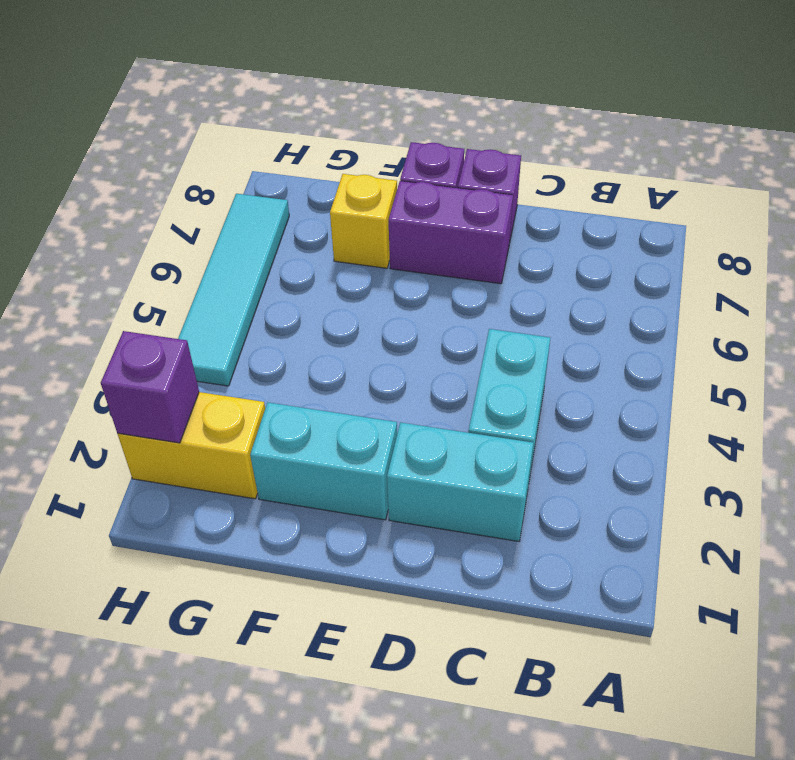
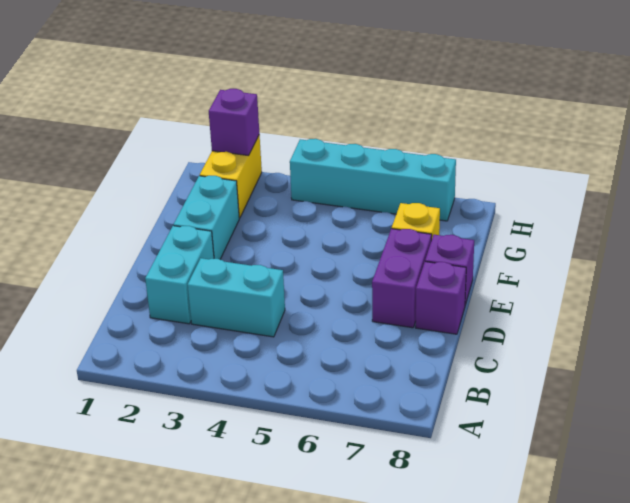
cyan tile H4:H7 level 1 -> cyan brick H4:H7 level 1

